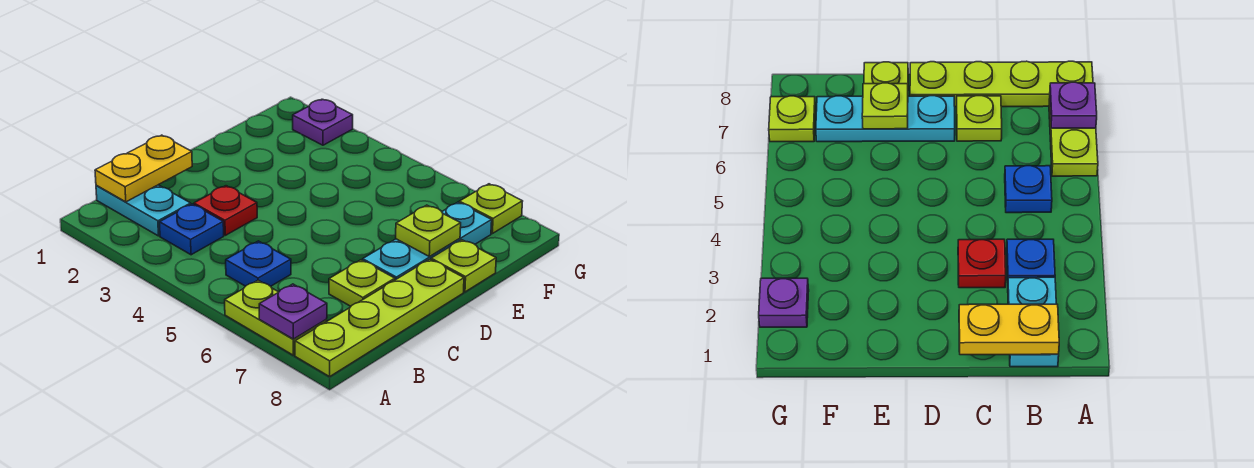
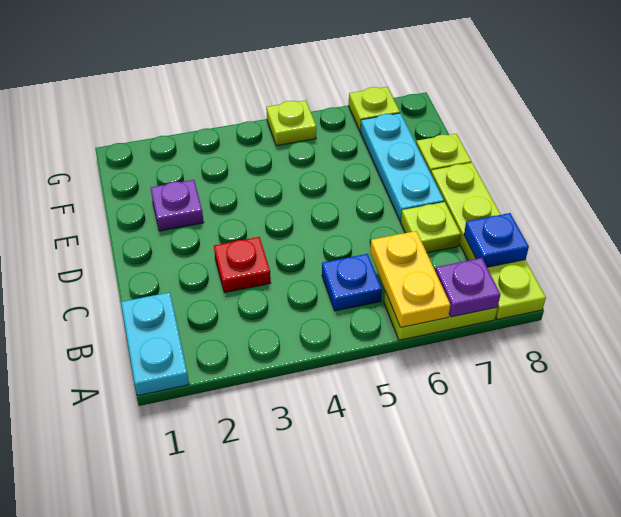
cyan plate B1:B2 level 1 -> cyan plate A1:B1 level 1
yellow plate B1:C1 level 2 -> yellow plate A6:B6 level 2
blue plate B3 level 1 -> blue plate B8 level 2
lime plate E7 level 2 -> lime plate G5 level 1
purple plate G2 level 1 -> purple plate E2 level 1

